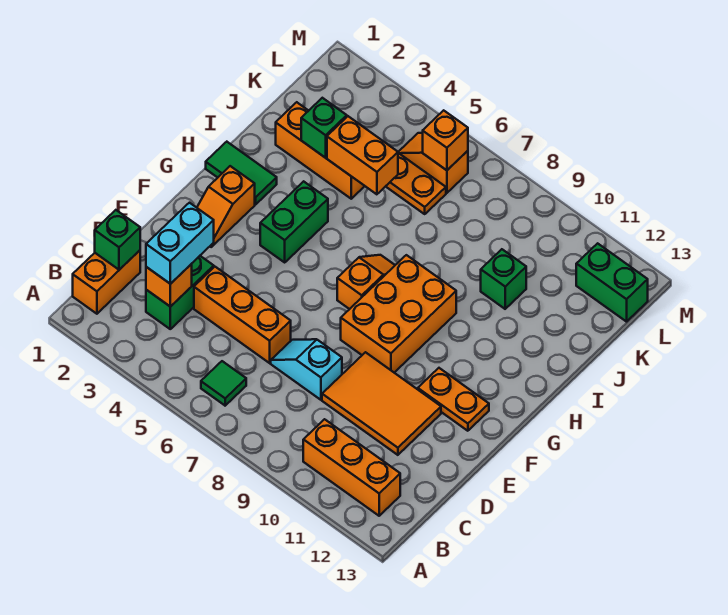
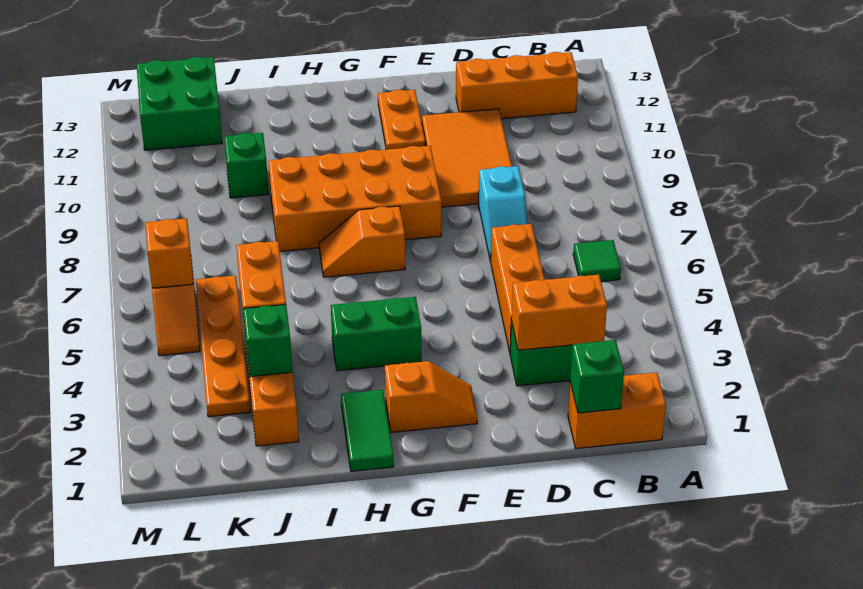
orange brick B10:B12 level 1 -> orange brick B12:D12 level 1
orange brick C3 level 2 -> orange brick C3:D3 level 2
cyan brick C3:D3 level 3 -> none
orange brick F8:H9 level 1 -> orange brick F8:I9 level 1
green brick L12:L13 level 1 -> green brick K12:L13 level 1

